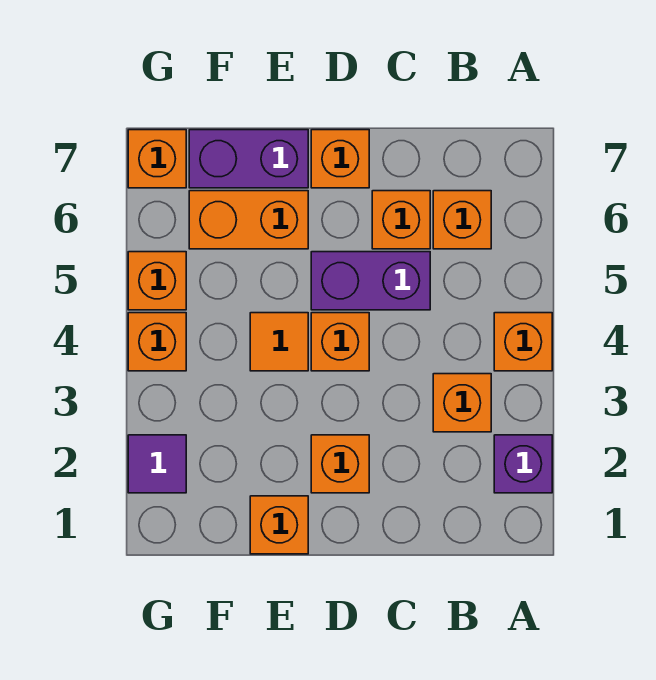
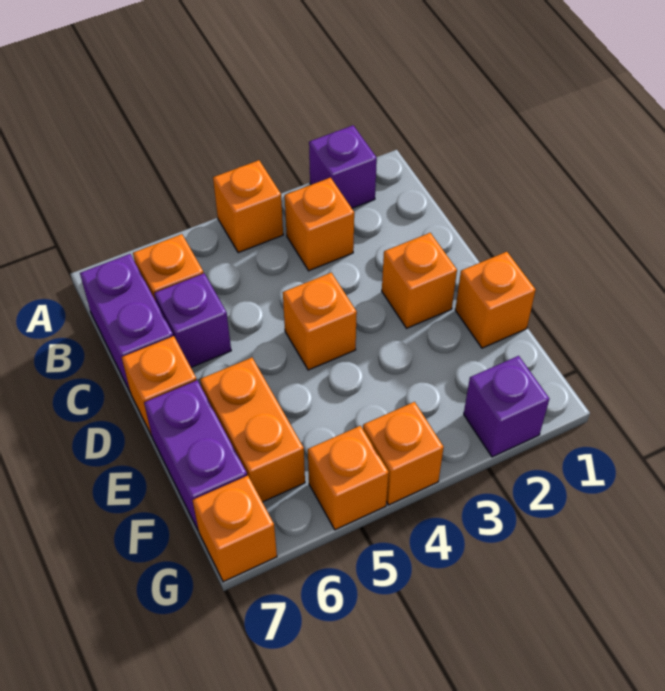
purple brick C5:D5 level 1 -> purple brick B7:C7 level 1
orange brick C6 level 1 -> purple brick C6 level 1
orange tile E4 level 1 -> none
purple tile G2 level 1 -> purple brick G2 level 1

